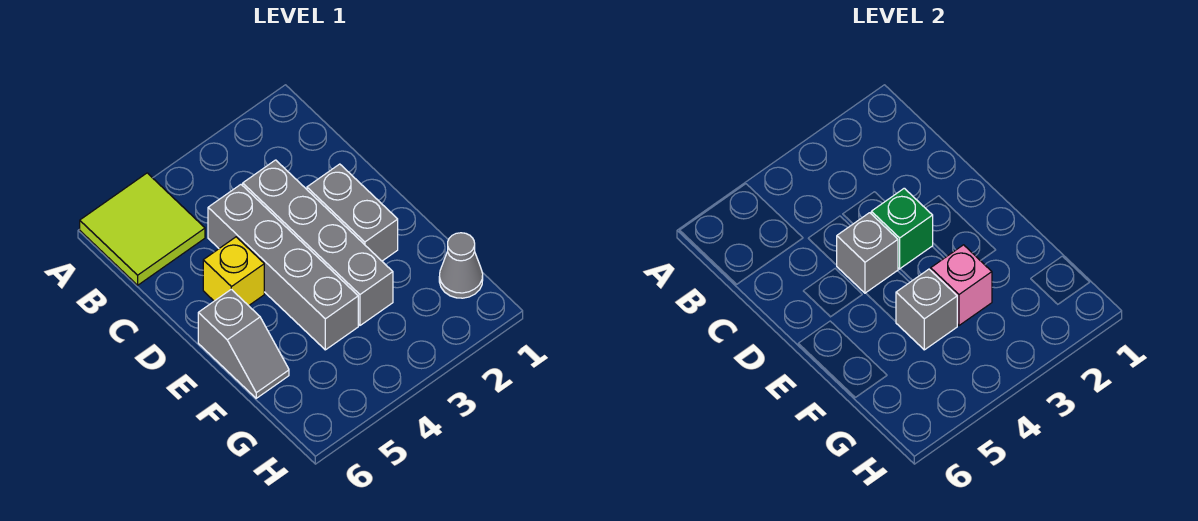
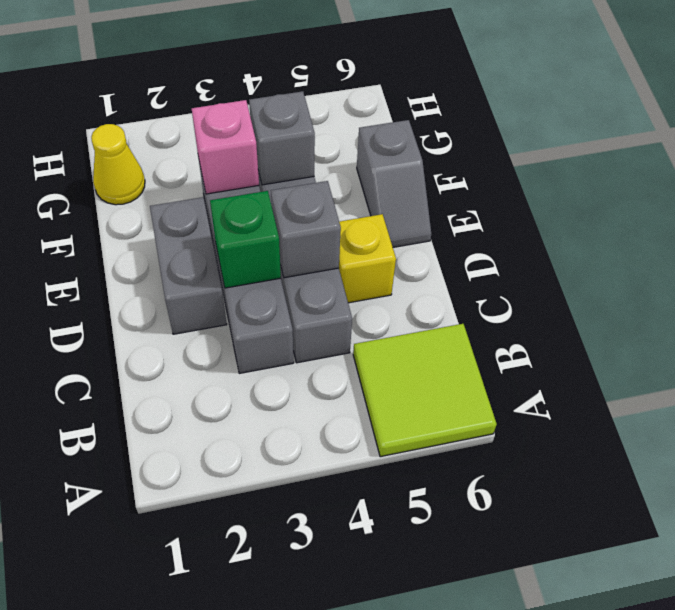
grey slope E6:F6 level 1 top E -> grey slope E6:F6 level 1 top F
grey cone G1 level 1 -> yellow cone G1 level 1

